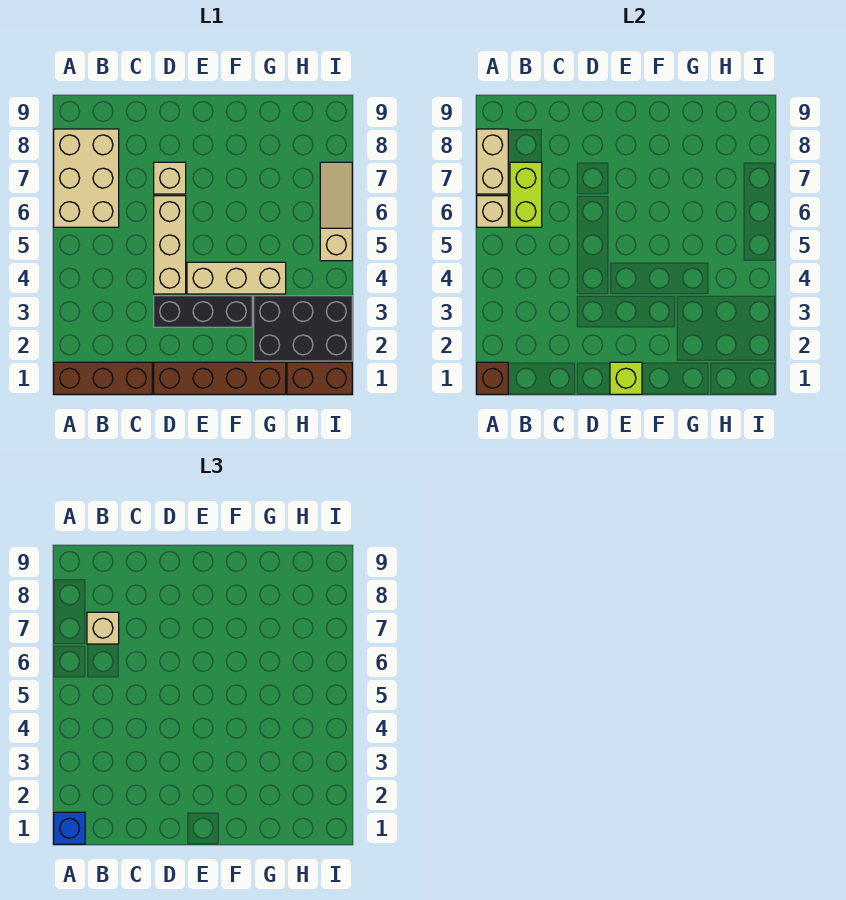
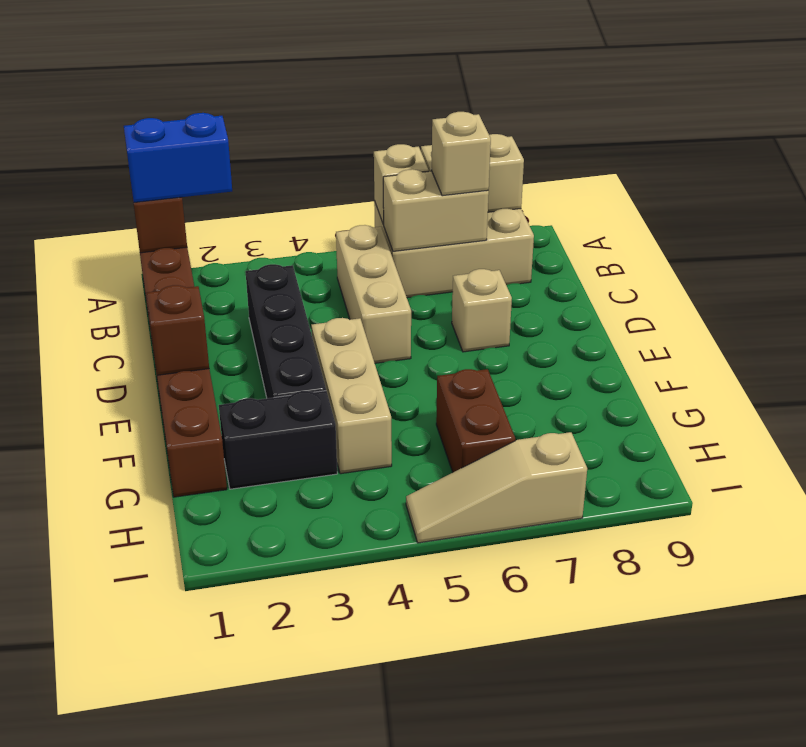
blue brick A1 level 3 -> blue brick A1:A2 level 3
lime brick B6:B7 level 2 -> tan brick B6:B7 level 2
black brick D3:F3 level 1 -> black brick C3:F3 level 1
tan brick D4:D6 level 1 -> tan brick B5:D5 level 1
lime brick E1 level 2 -> brown brick E1 level 2
black brick G2:I3 level 1 -> black brick G2:G3 level 1
brown brick H1:I1 level 1 -> brown brick G6:H6 level 1
tan slope I5:I7 level 1 top 5 -> tan slope I5:I7 level 1 top 7

